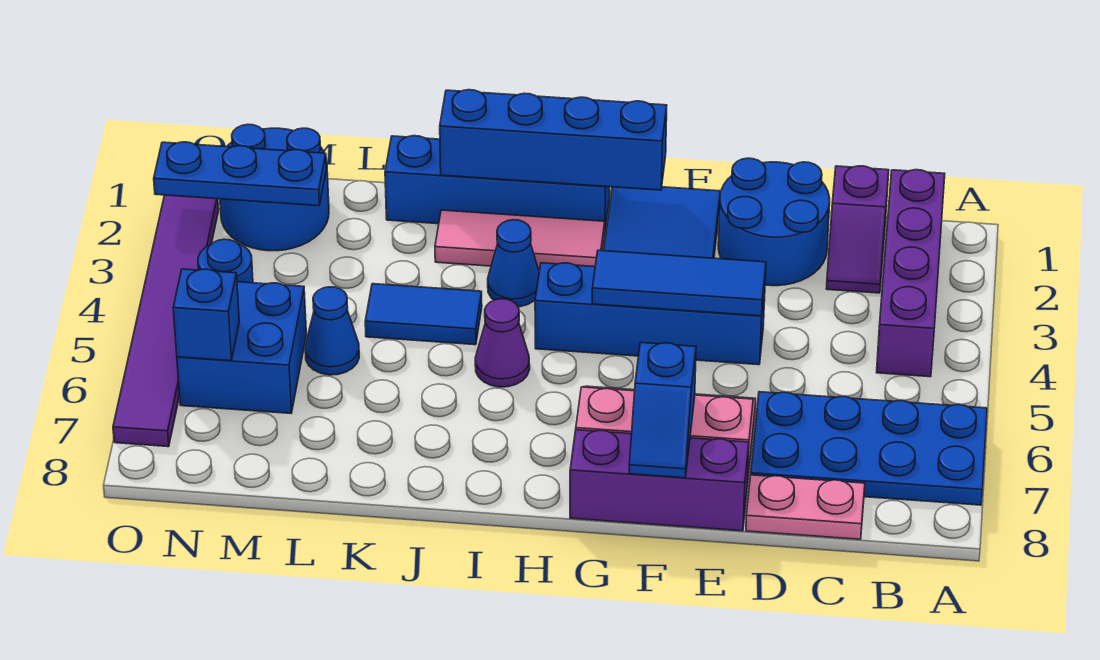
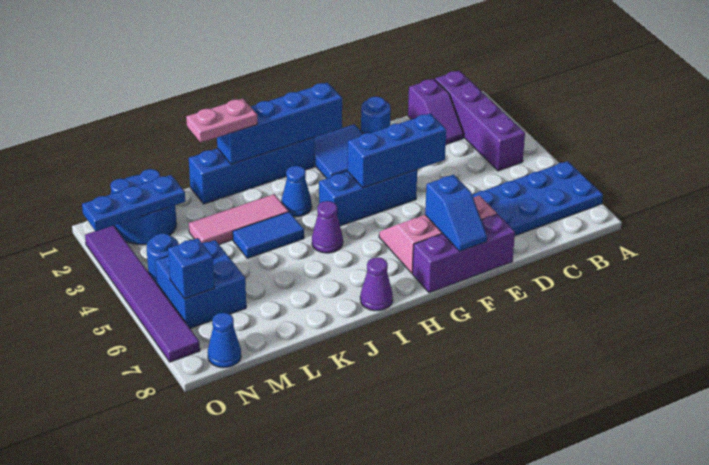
pink plate C8:D8 level 1 -> pink plate J1:K1 level 3
blue round brick D1:E2 level 1 -> blue round brick E1 level 1
blue brick E4:H4 level 1 -> blue brick F4:H4 level 1
blue tile E4:G4 level 2 -> blue brick E4:G4 level 2
pink tile H2:J2 level 1 -> pink tile J3:L3 level 1
none -> purple cone I8 level 1
blue cone L5 level 1 -> blue cone N8 level 1

